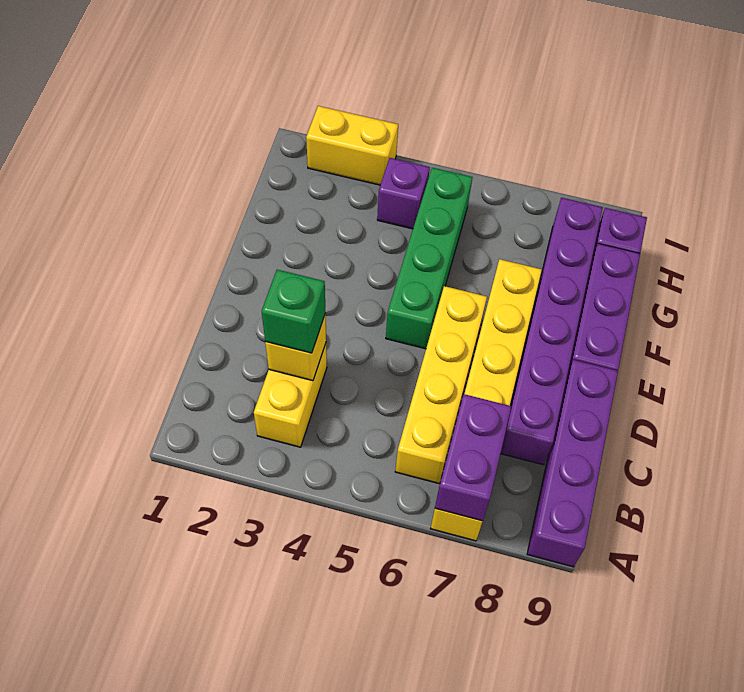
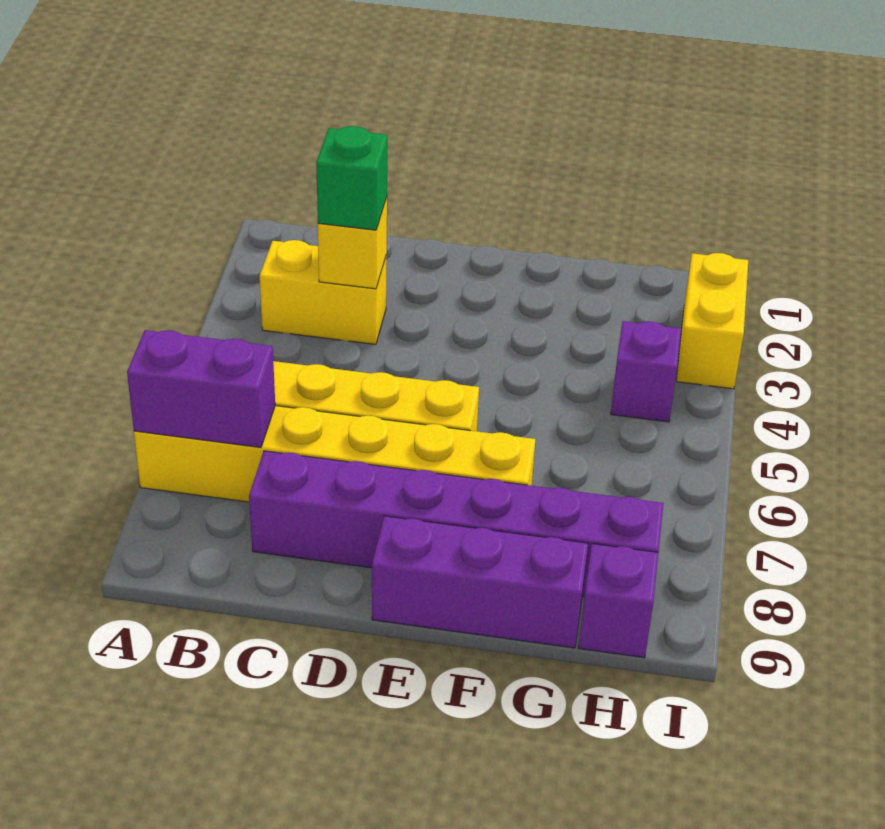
purple brick A9:D9 level 1 -> none
green brick E5:H5 level 1 -> none

